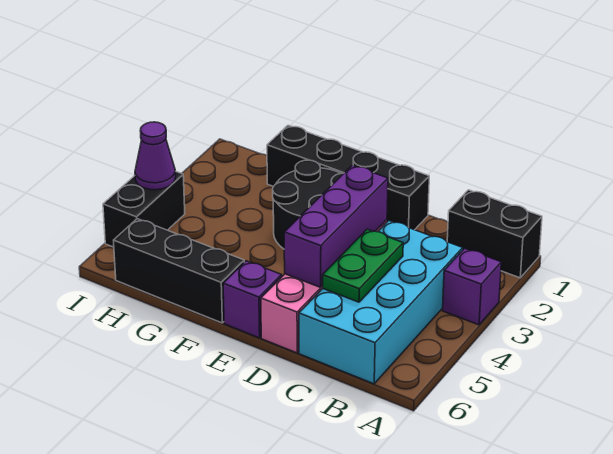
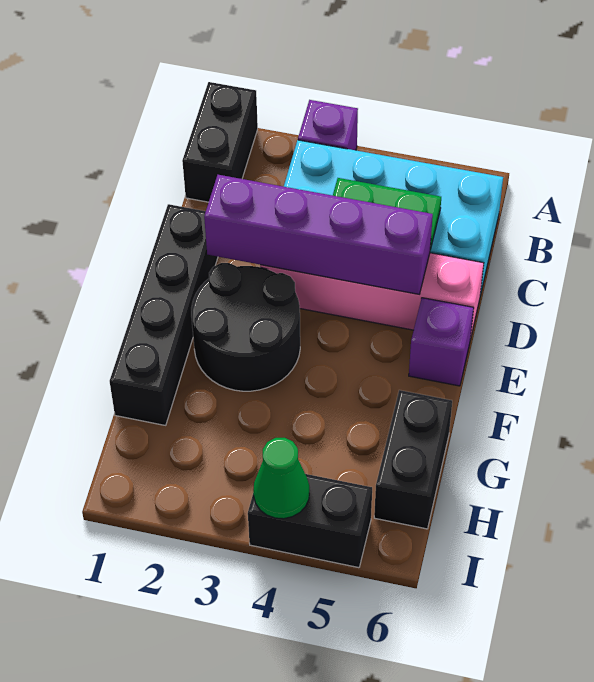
purple brick D3:D5 level 2 -> purple brick D2:D5 level 2
black brick F6:H6 level 1 -> black brick G6:H6 level 1
purple cone I4 level 2 -> green cone I4 level 2

